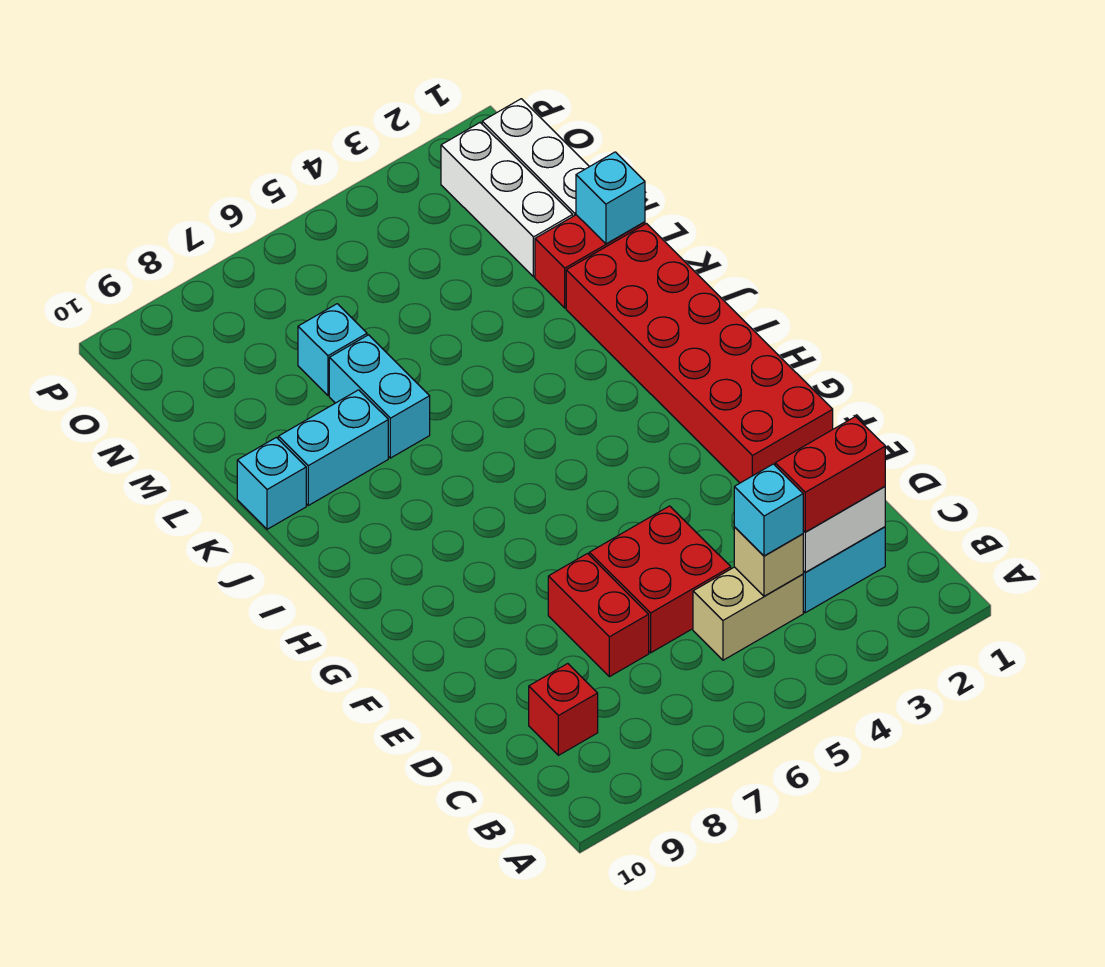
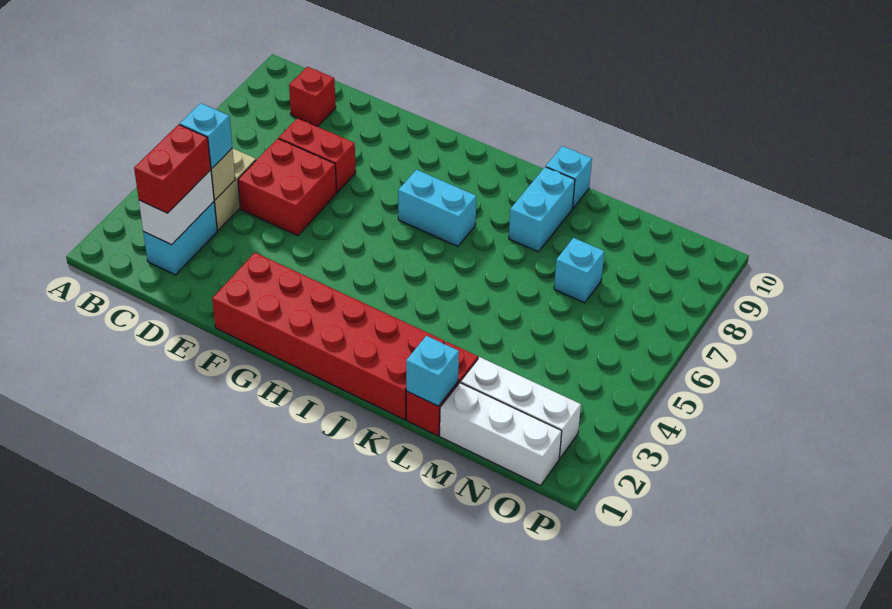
cyan brick K7:L7 level 1 -> cyan brick H7:I7 level 1

